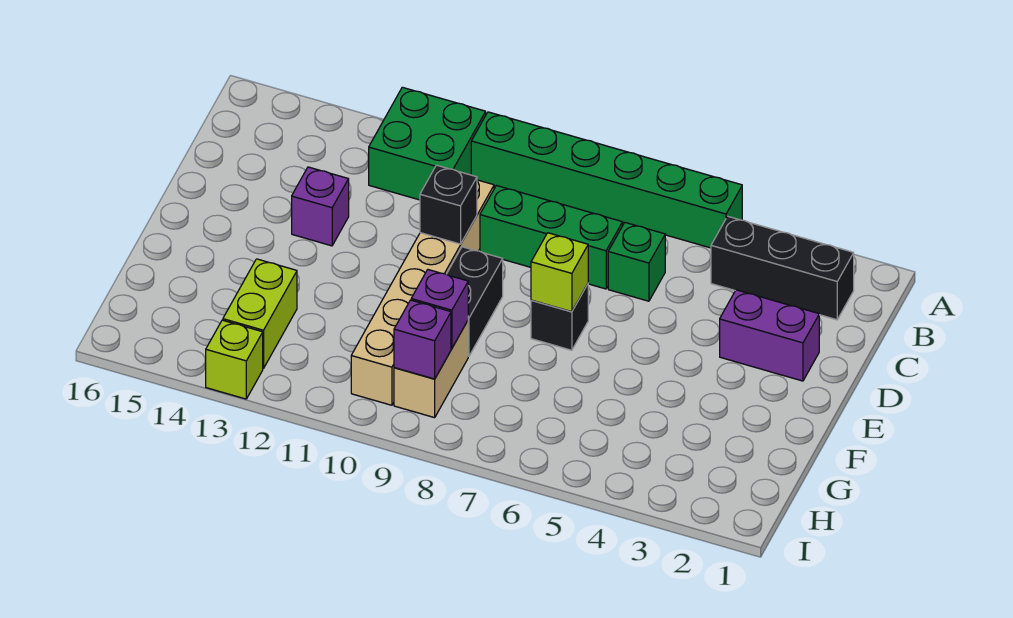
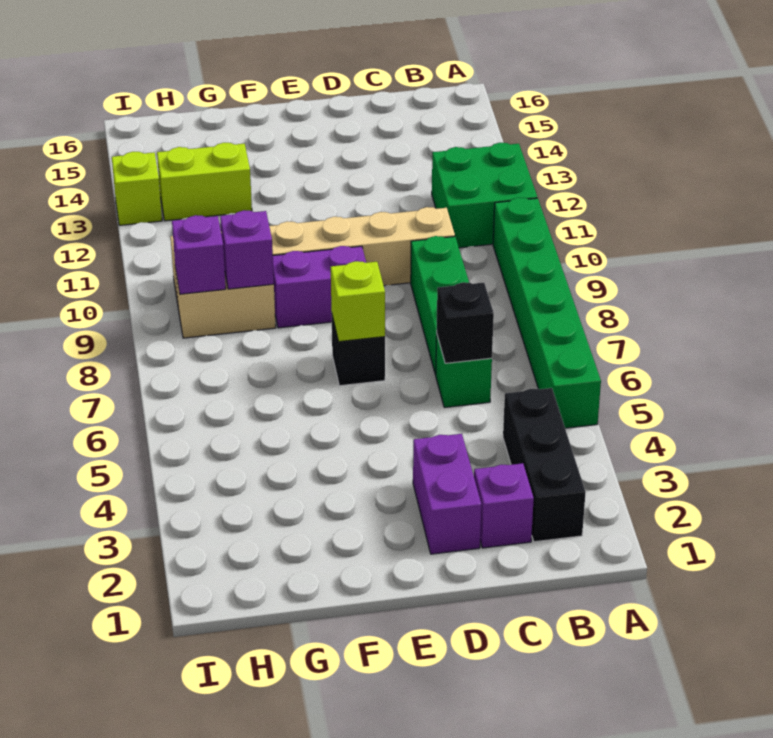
black brick D10 level 2 -> black brick C6 level 2
purple brick D13 level 1 -> purple brick C2 level 1
black brick E9:F9 level 1 -> purple brick E9:F9 level 1

